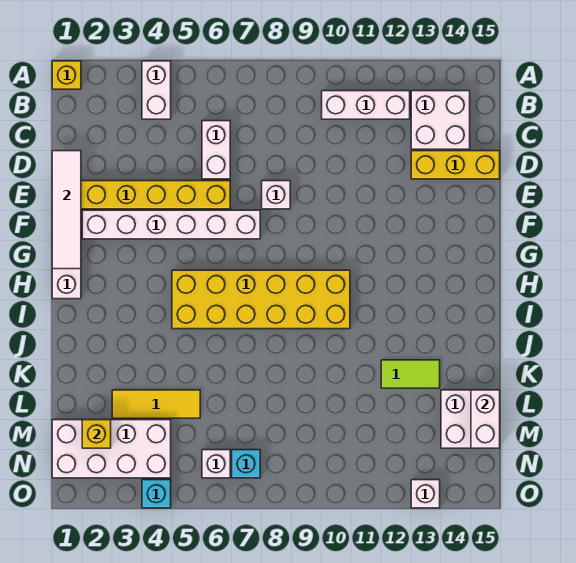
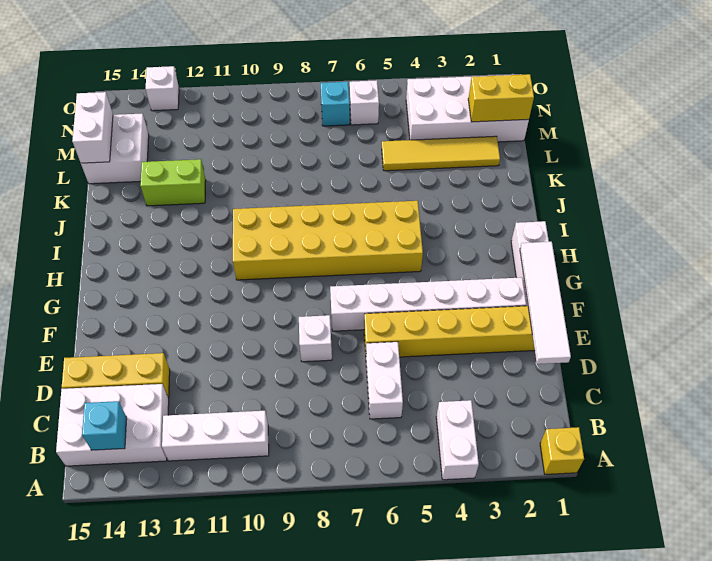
white brick B13:C14 level 1 -> white brick B13:C15 level 1
lime tile K12:K13 level 1 -> lime brick K12:K13 level 1
yellow tile L3:L5 level 1 -> yellow tile L2:L5 level 1
yellow brick M2 level 2 -> yellow brick M1:M2 level 2
cyan brick O4 level 1 -> cyan brick B14 level 2

